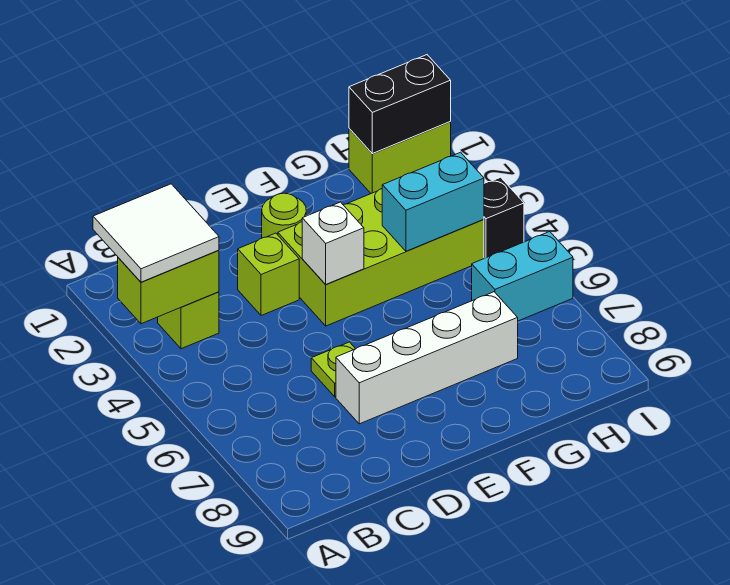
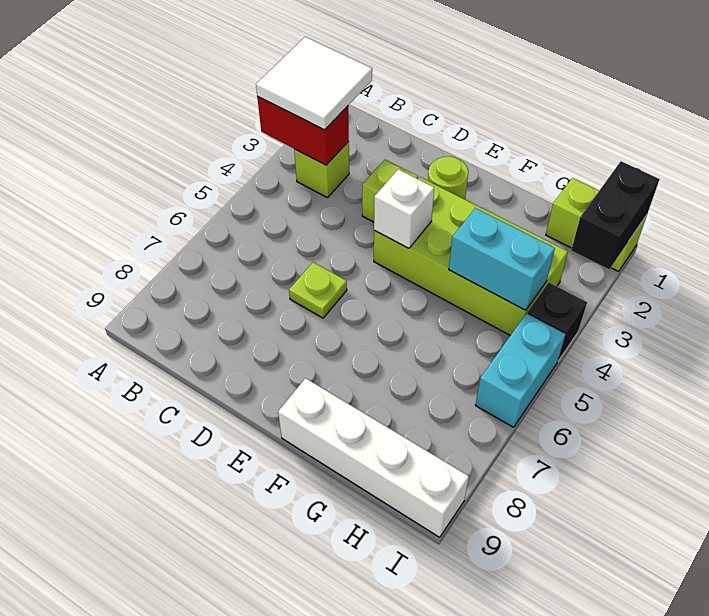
lime brick A3:B3 level 2 -> red brick A3:B3 level 2
white brick D7:G7 level 1 -> white brick F9:I9 level 1
black brick H1:I1 level 2 -> black brick I1:I2 level 2
cyan brick H6:I6 level 1 -> cyan brick I5:I6 level 1

